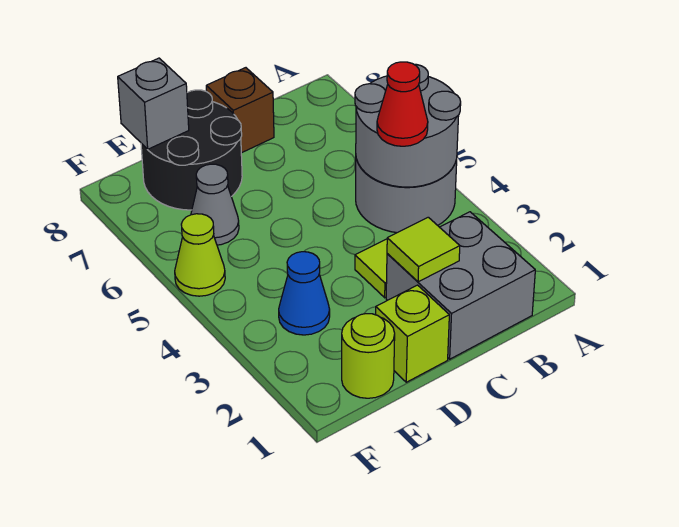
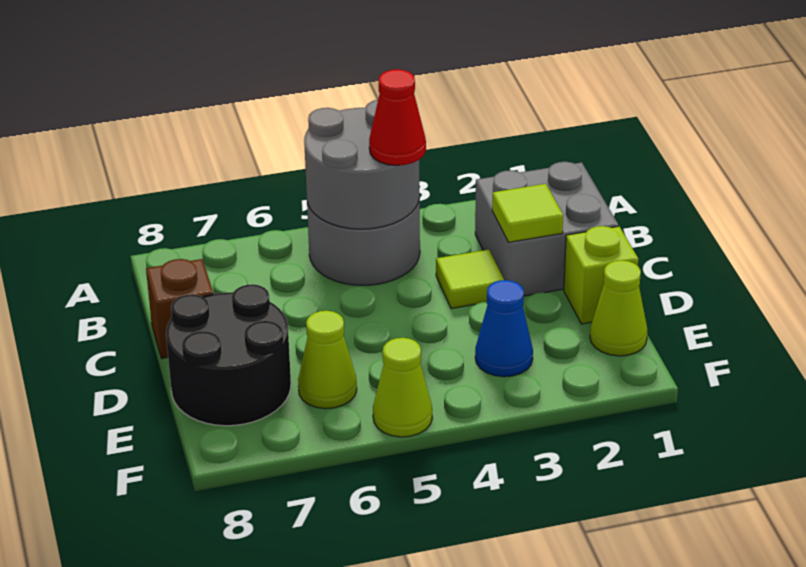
lime round brick E1 level 1 -> lime cone E1 level 1
grey cone E6 level 1 -> lime cone E6 level 1
grey brick E8 level 2 -> none

